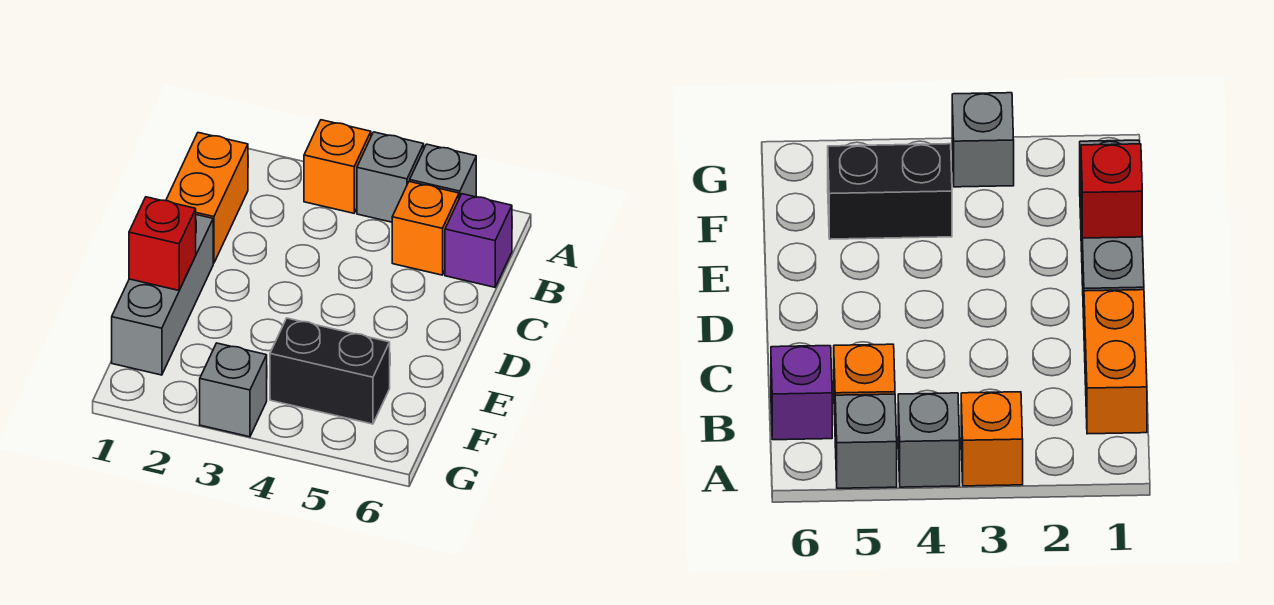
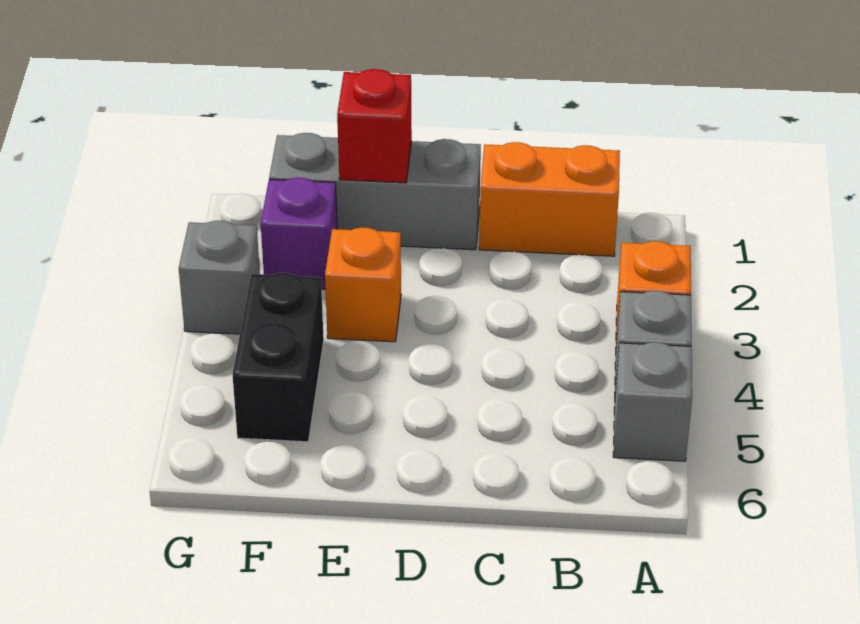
orange brick B5 level 1 -> orange brick E3 level 1
purple brick B6 level 1 -> purple brick F2 level 1

